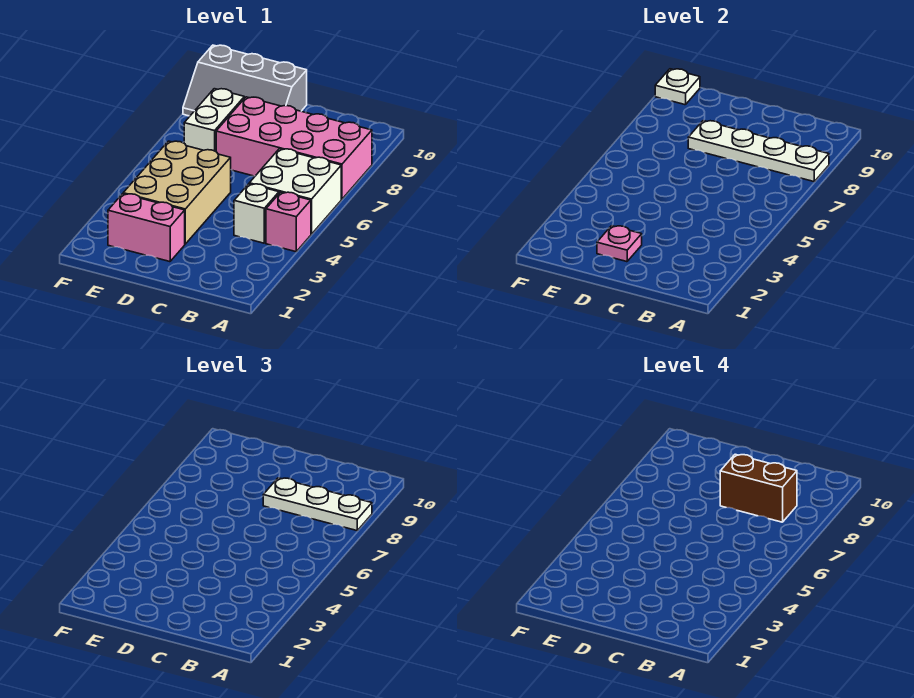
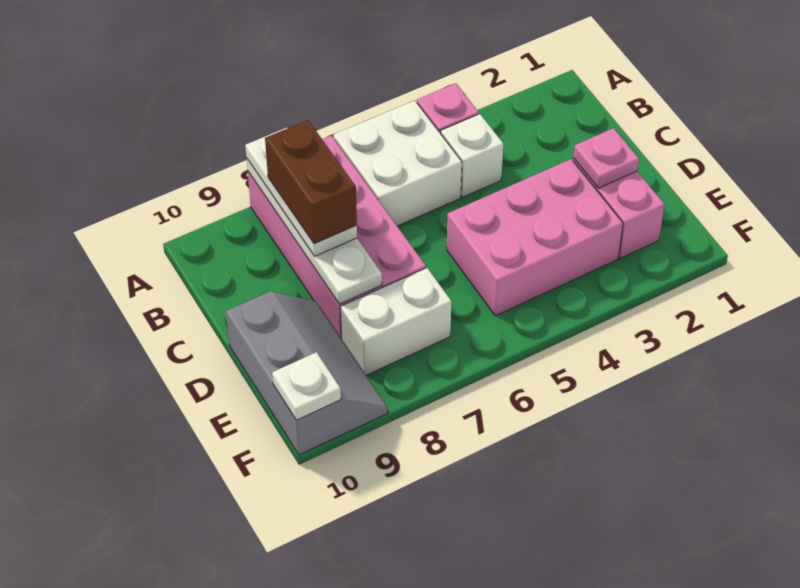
tan brick D3:E5 level 1 -> pink brick D3:E5 level 1

